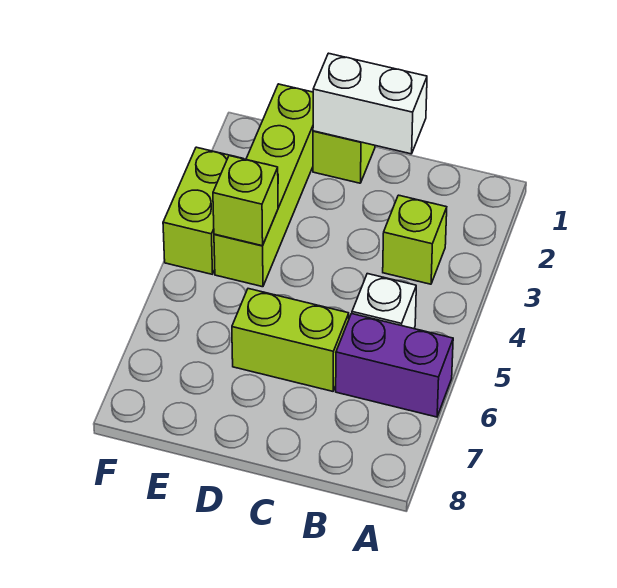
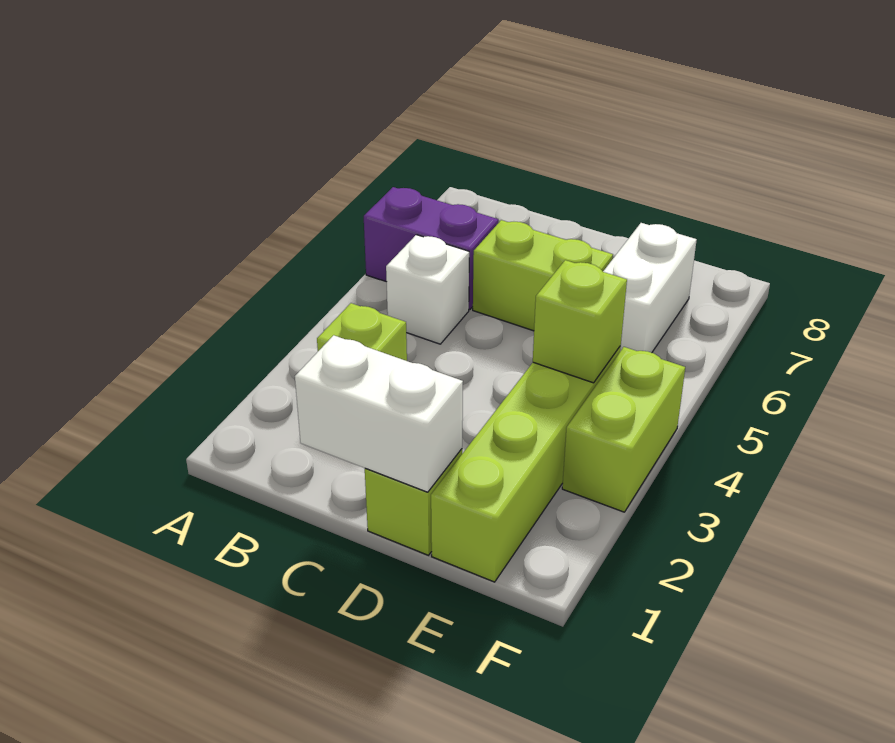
none -> white brick E6:E7 level 1

